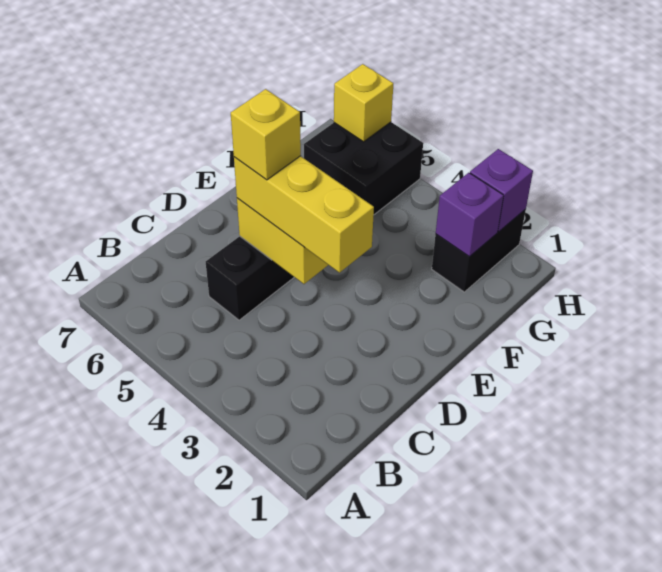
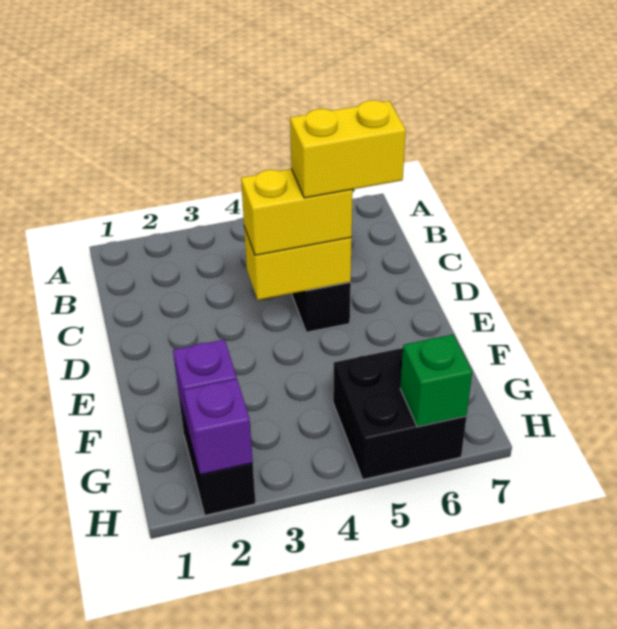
yellow brick D3:D5 level 3 -> yellow brick D4:D5 level 3
yellow brick D5 level 4 -> yellow brick D5:D6 level 4
yellow brick H6 level 2 -> green brick H6 level 2

